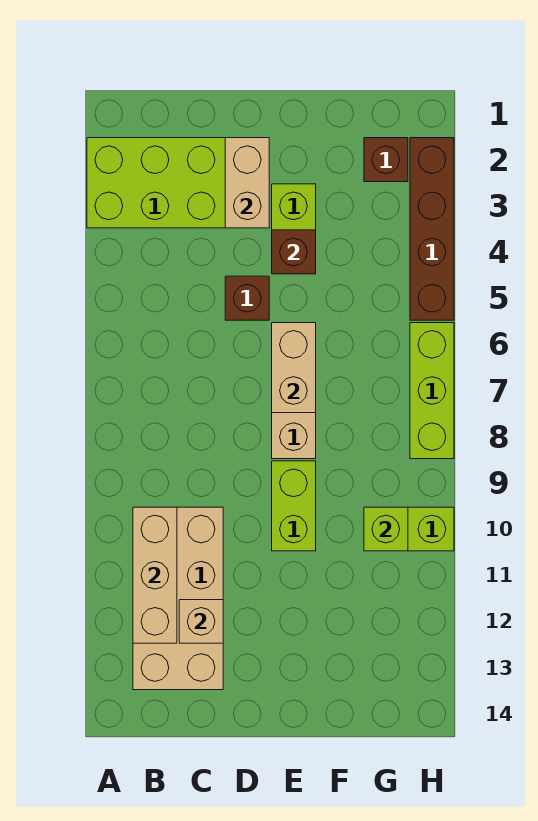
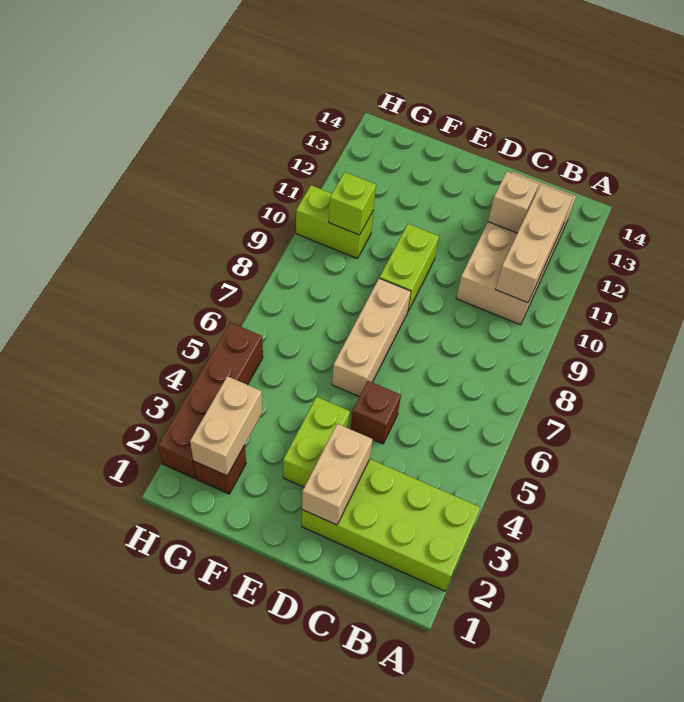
brown brick E4 level 2 -> none
tan brick E6:E7 level 2 -> tan brick G2:G3 level 2
lime brick H6:H8 level 1 -> none

